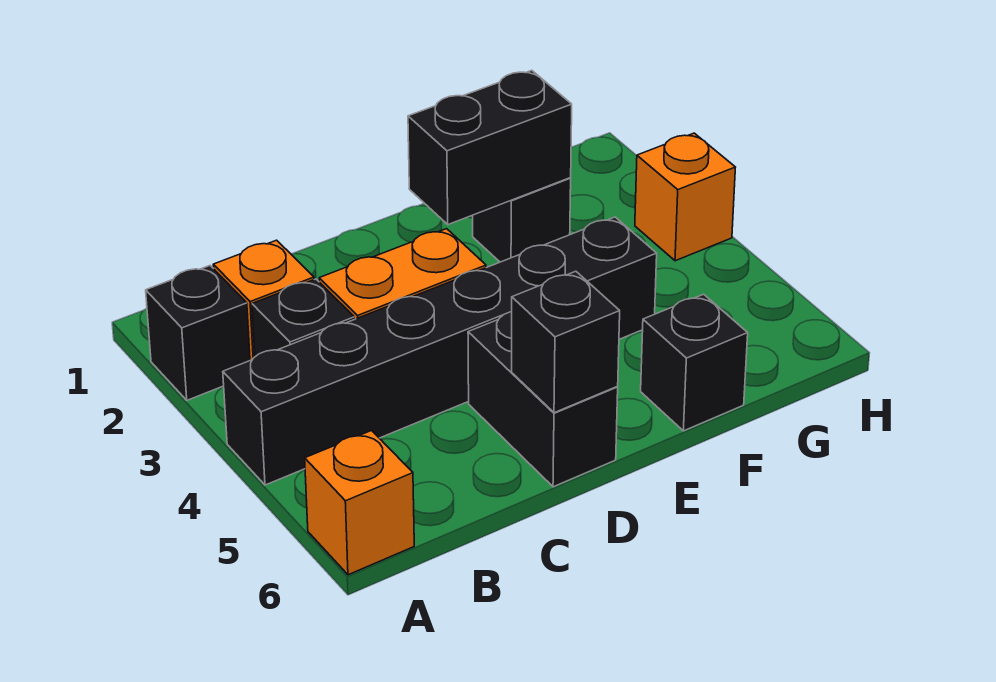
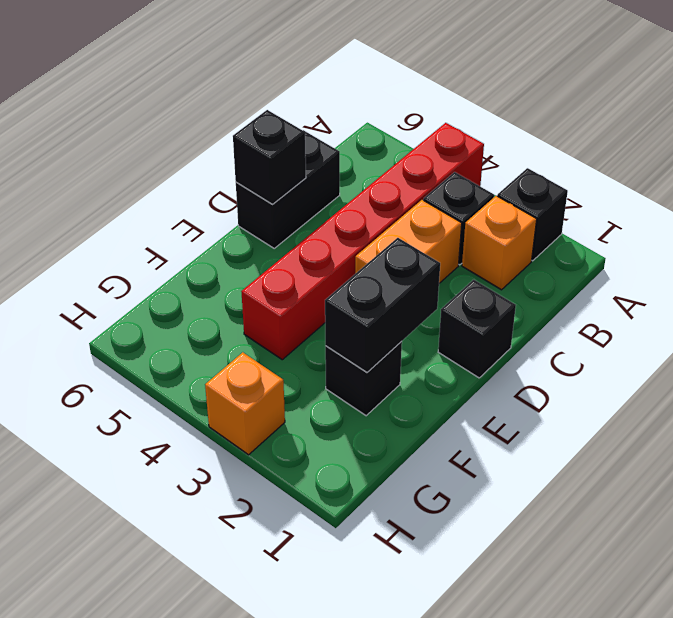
black brick A4:F4 level 1 -> red brick A4:F4 level 1
orange brick A6 level 1 -> none
black brick D5:D6 level 1 -> black brick C6:D6 level 1
black brick F6 level 1 -> black brick D1 level 1

